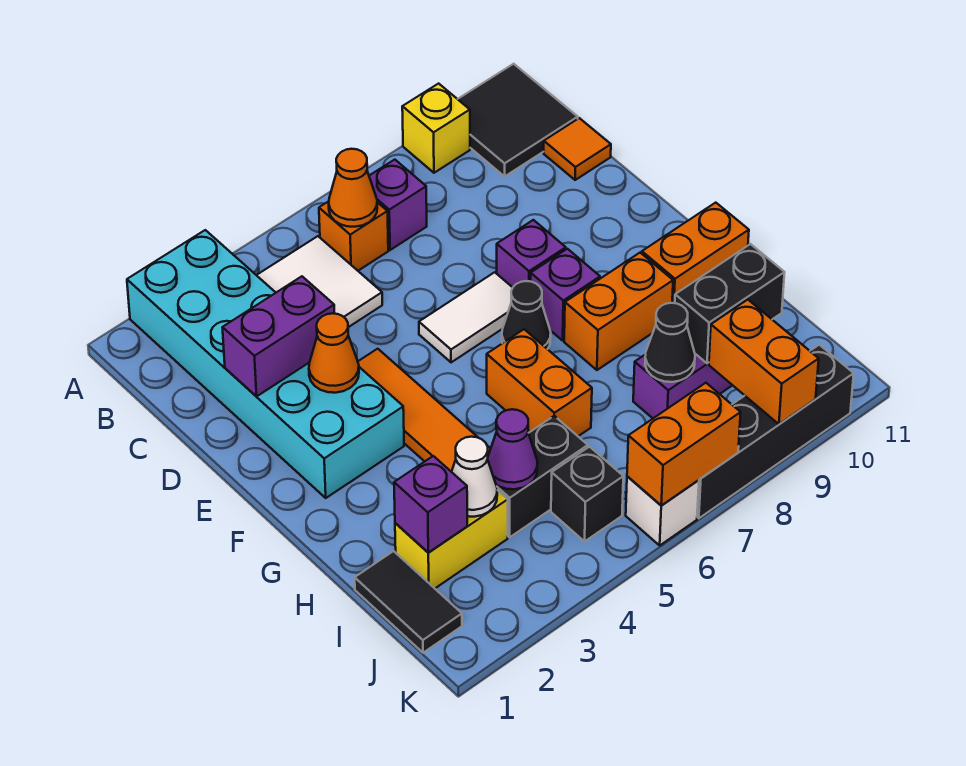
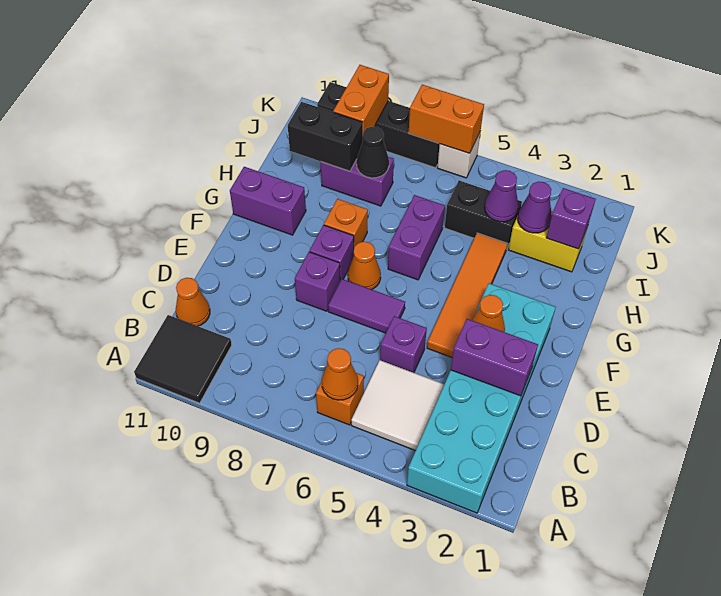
yellow brick A9 level 1 -> none
purple brick B7 level 1 -> purple brick D5 level 1
orange tile C11 level 1 -> orange cone C11 level 1
white tile E6:E7 level 1 -> purple tile E6:E7 level 1
black cone F7 level 1 -> orange cone F7 level 1
orange brick G6:H6 level 1 -> purple brick G6:H6 level 1
orange brick G8:G9 level 1 -> orange brick G8 level 1
orange brick G10:G11 level 1 -> purple brick G10:G11 level 1
black tile I1:J1 level 1 -> none
white cone I3 level 2 -> purple cone I3 level 2
black brick J5 level 1 -> none

